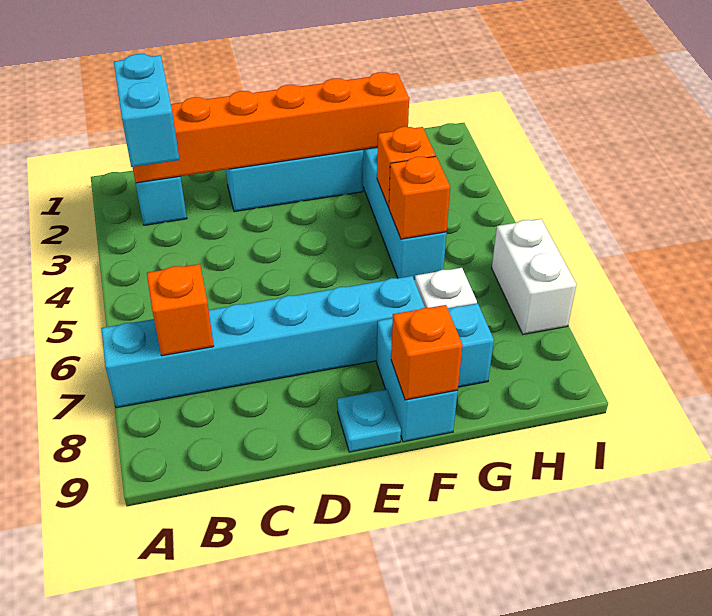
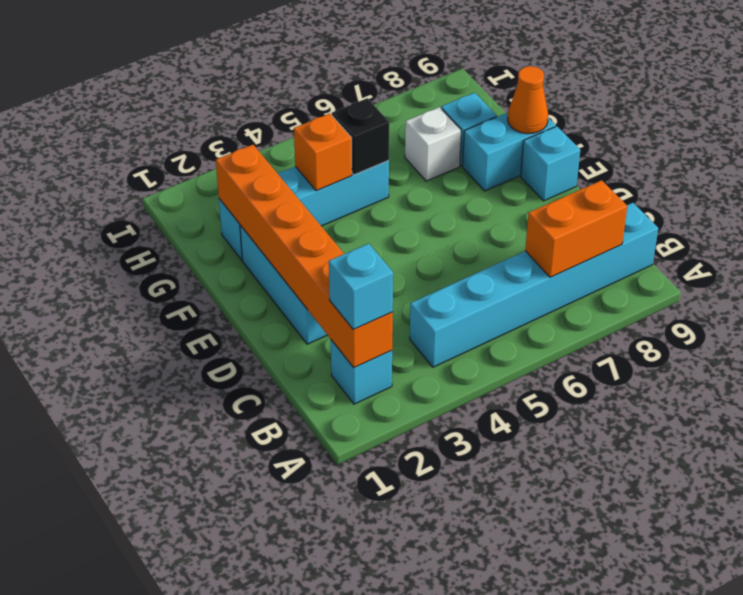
cyan brick A7:F7 level 1 -> cyan brick B4:B9 level 1
cyan brick B2:B3 level 3 -> cyan brick B2 level 3
orange brick B7 level 2 -> orange brick B7:B8 level 2
cyan plate E9 level 1 -> cyan brick E9 level 1
orange brick F9 level 2 -> orange cone F9 level 2
orange brick G5 level 2 -> black brick G5 level 2
white brick I6:I7 level 1 -> none

